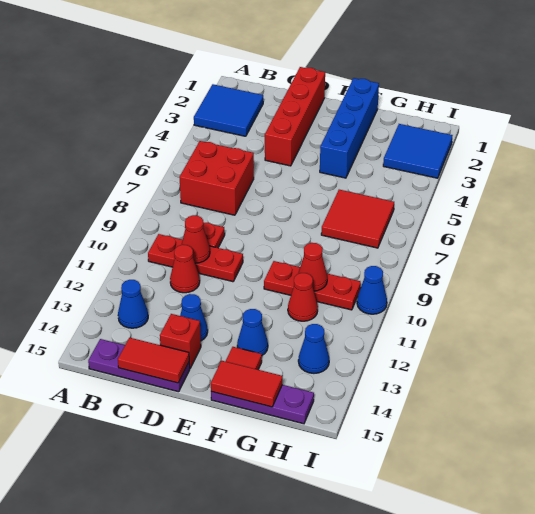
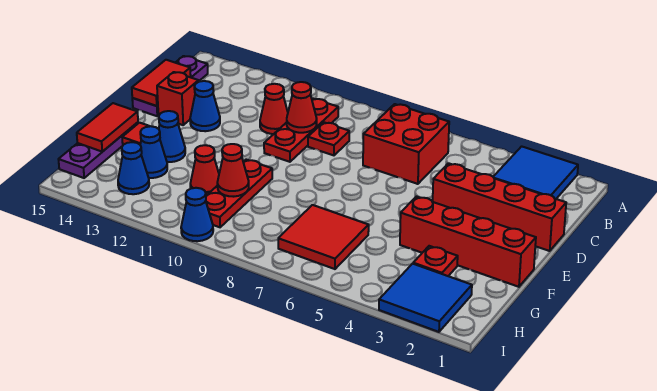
blue cone B13 level 1 -> blue cone G13 level 1
blue brick F1:F4 level 1 -> red brick F1:F4 level 1
none -> red plate G3 level 1

